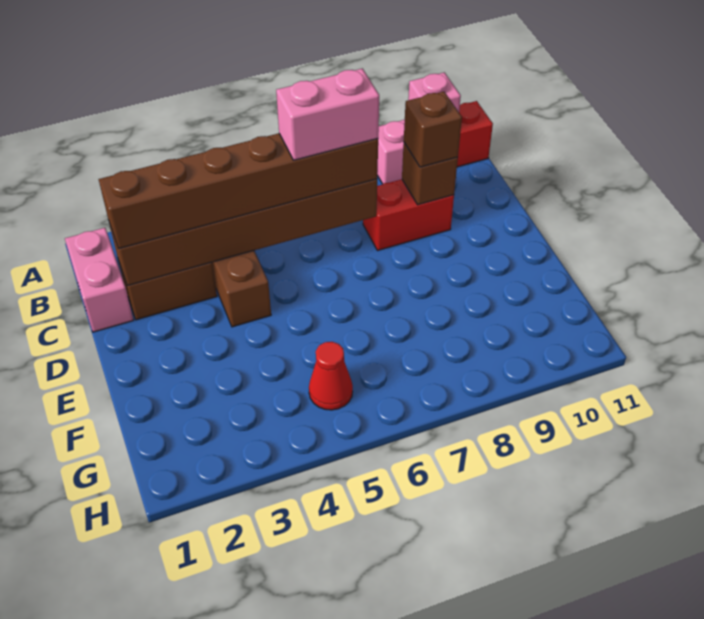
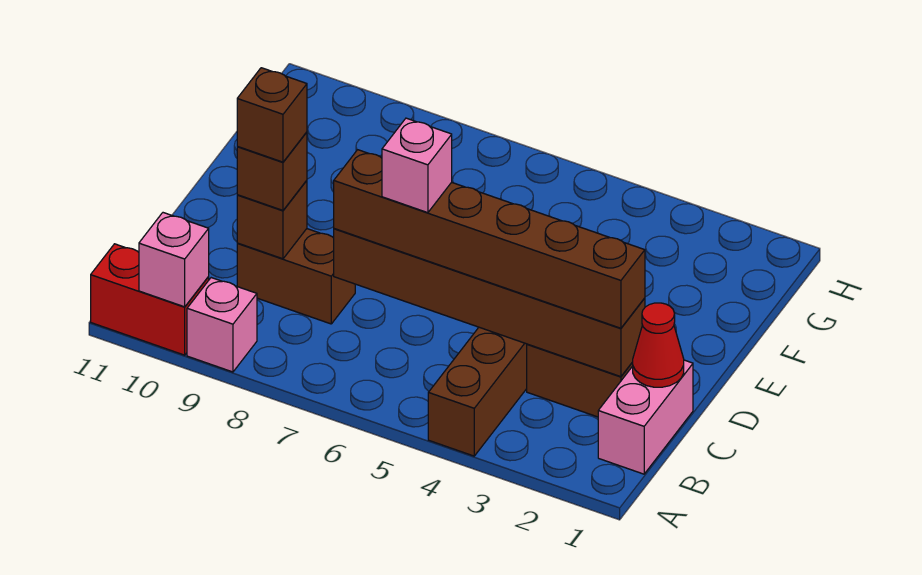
pink brick C6:C7 level 4 -> pink brick C6 level 4
red brick C8:C9 level 1 -> brown brick C8:C9 level 1
none -> brown brick C9 level 4
red cone G5 level 1 -> red cone C1 level 2

